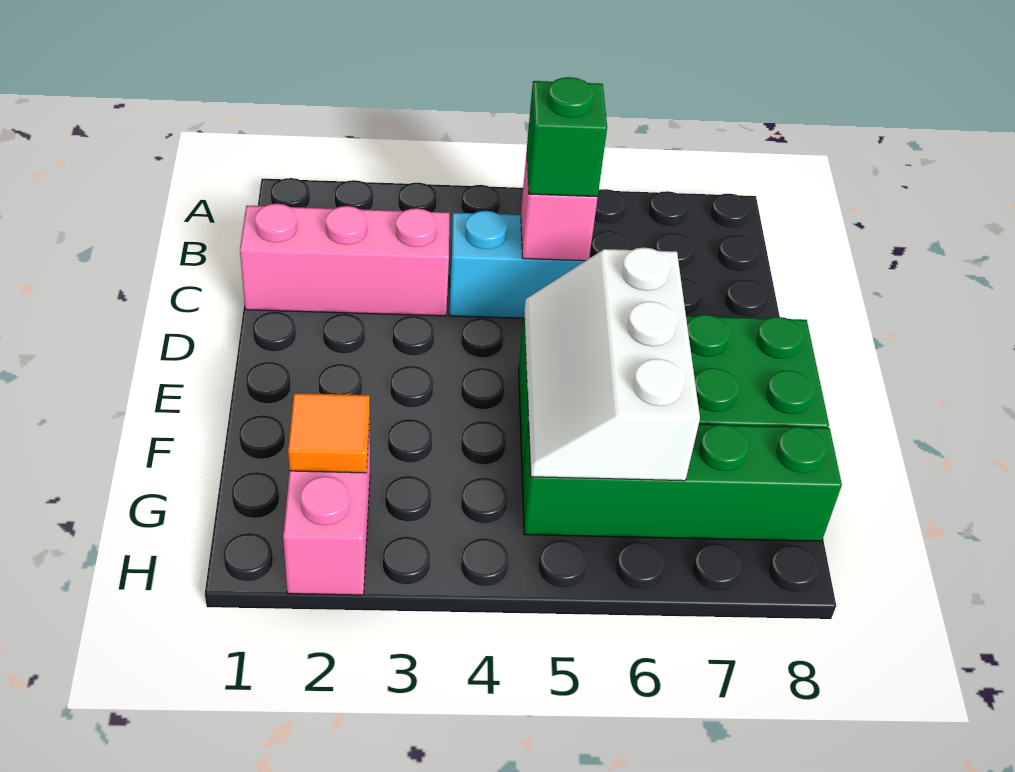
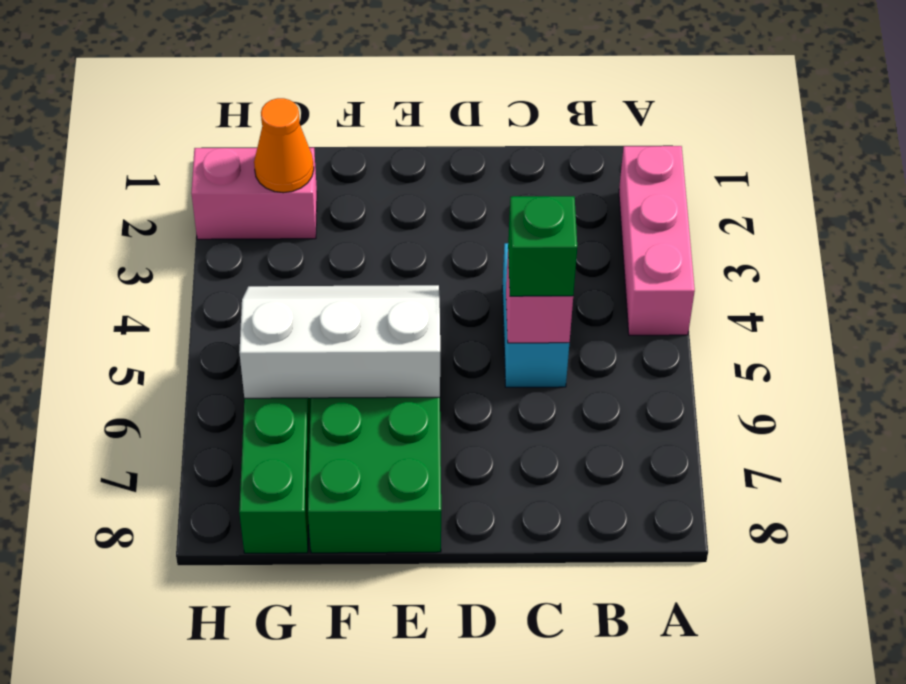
pink brick C1:C3 level 1 -> pink brick A2:A4 level 1
orange tile G2 level 2 -> orange cone G2 level 2

